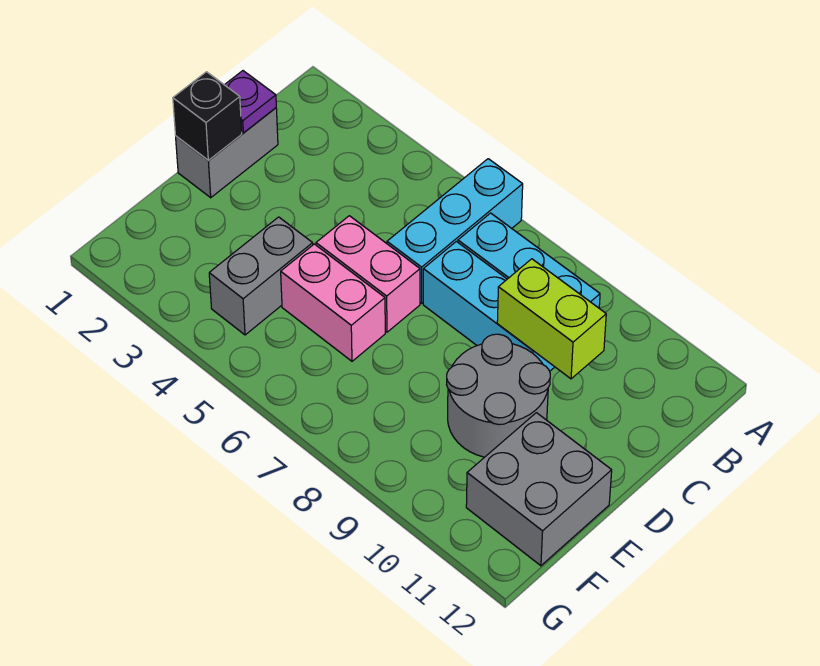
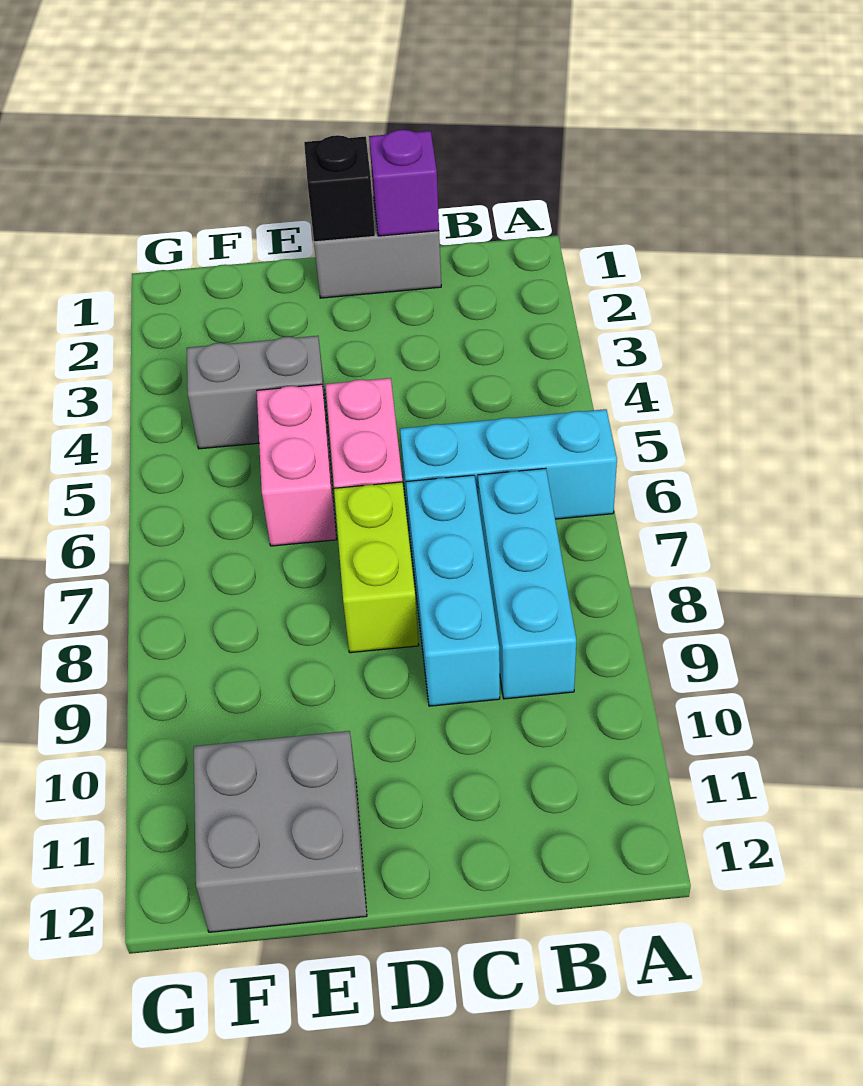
purple plate C1 level 2 -> purple brick C1 level 2
lime brick C9:C10 level 2 -> lime brick D7:D8 level 1
grey round brick D9:E10 level 1 -> none

